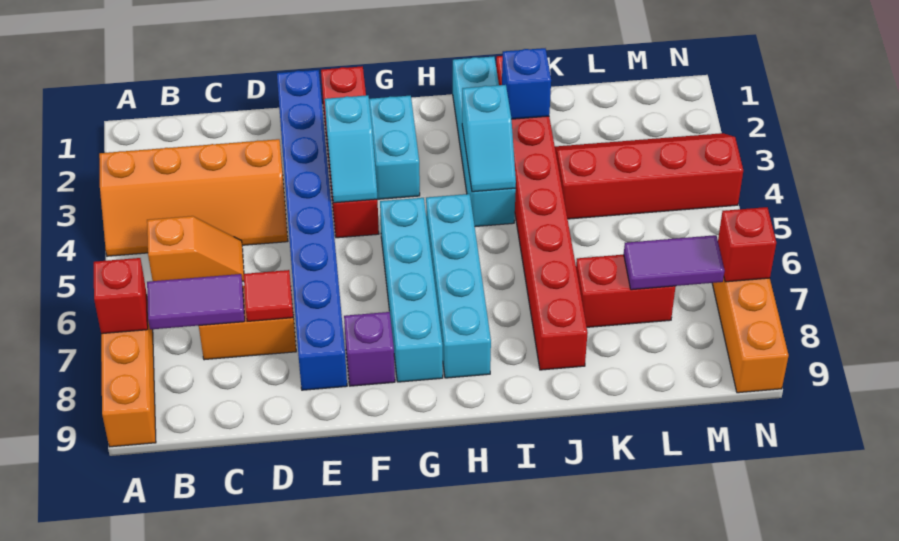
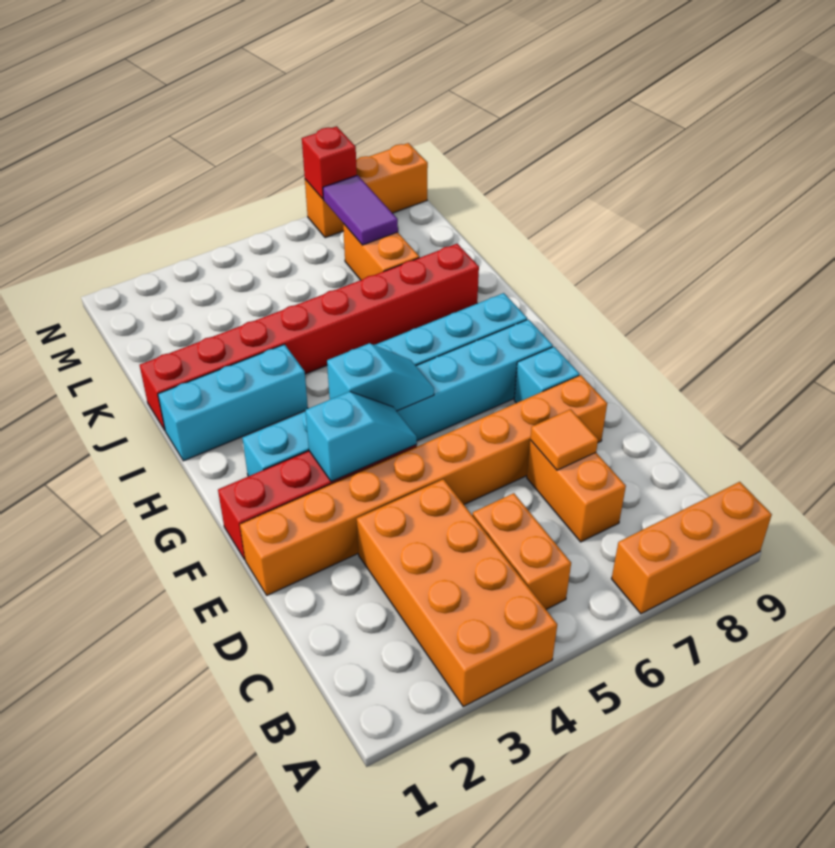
orange slope A3:D4 level 1 top 3 -> orange brick A3:D4 level 1
red brick A7 level 2 -> none
orange slope B5:C5 level 1 top B -> orange brick B5:C5 level 1
purple tile B7:C7 level 2 -> none
red tile D7 level 2 -> orange tile D7 level 2
blue brick E1:E8 level 1 -> orange brick E1:E8 level 1
purple brick F8 level 1 -> cyan brick F8 level 1
cyan brick I1:I4 level 1 -> cyan brick I1:I3 level 1
cyan slope I3:I4 level 2 top 3 -> cyan slope G4:G5 level 2 top 4
blue brick J2 level 2 -> none
red slope K3:N4 level 1 top 4 -> none
red brick K7:L7 level 1 -> orange brick K7:L7 level 1

